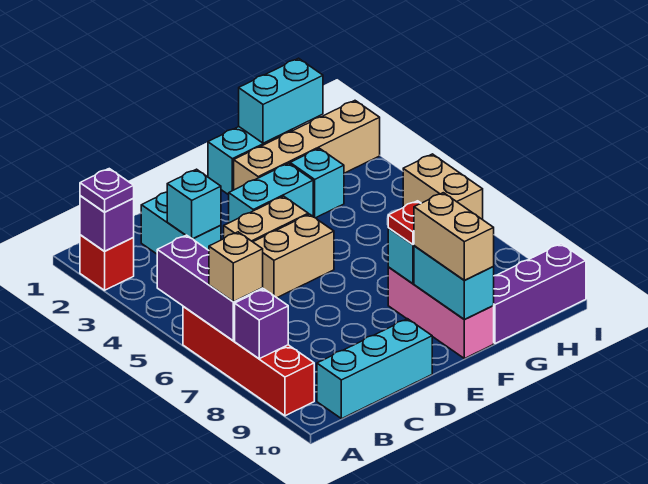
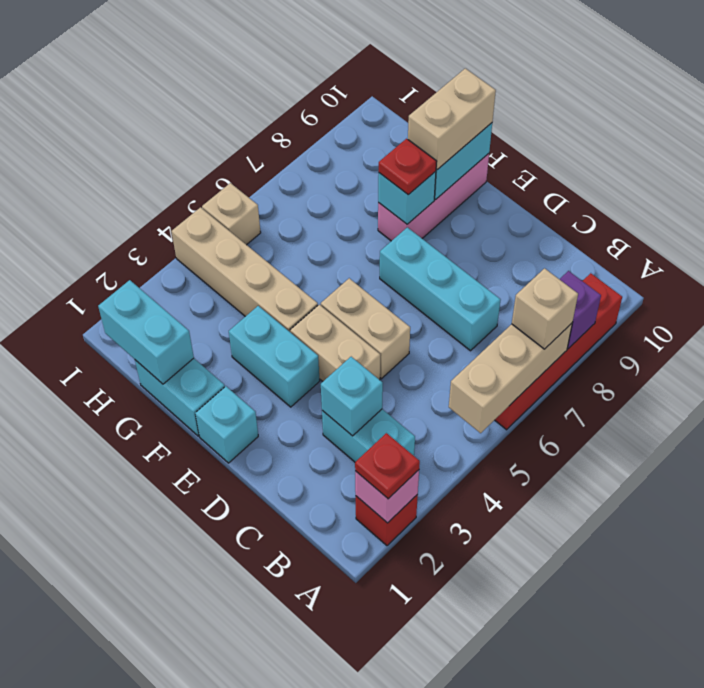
purple brick A2 level 2 -> pink brick A2 level 2
purple plate A2 level 3 -> red plate A2 level 3
purple brick A5:A7 level 2 -> tan brick A5:A7 level 2
cyan brick B10:D10 level 1 -> cyan brick C7:E7 level 1
cyan brick C2:C3 level 1 -> cyan brick B3:C3 level 1
tan brick F2:I2 level 1 -> tan brick F4:I4 level 1
cyan brick G3 level 1 -> cyan brick E1 level 1
purple brick G10:I10 level 1 -> none
tan brick I5:I6 level 1 -> tan brick I5 level 1

